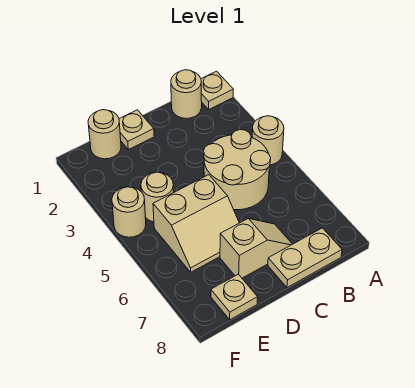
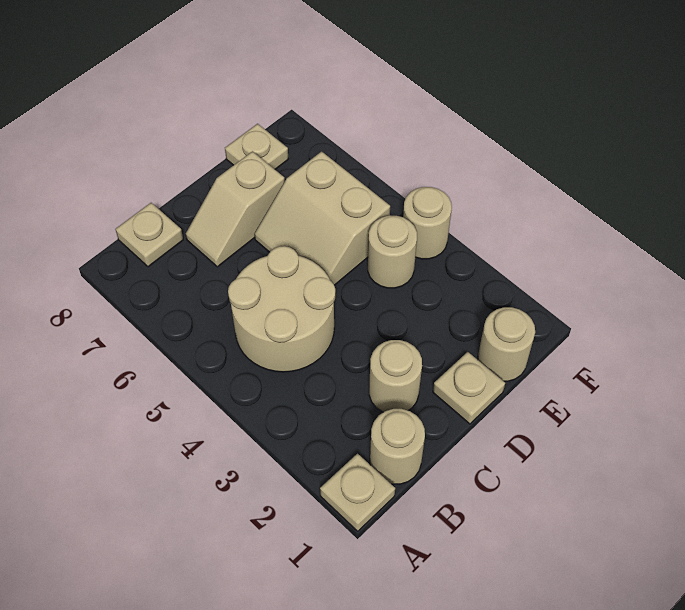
tan round brick A4 level 1 -> tan round brick C2 level 1
tan plate B8:C8 level 1 -> tan plate B8 level 1
tan slope D5:E6 level 1 top 5 -> tan slope D5:E6 level 1 top E

